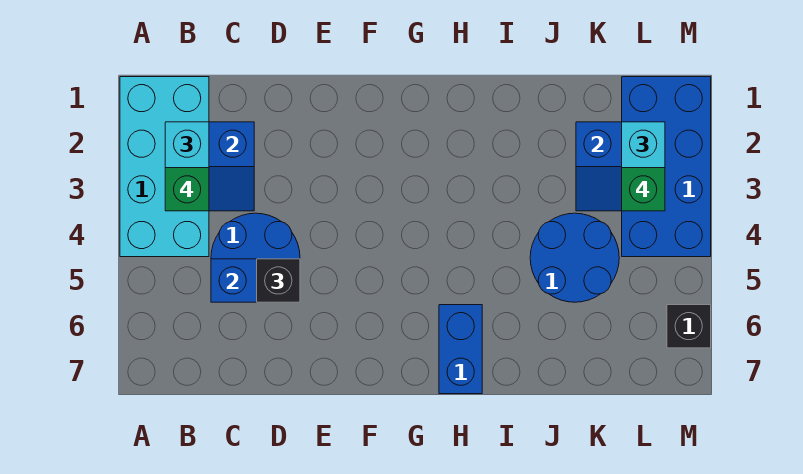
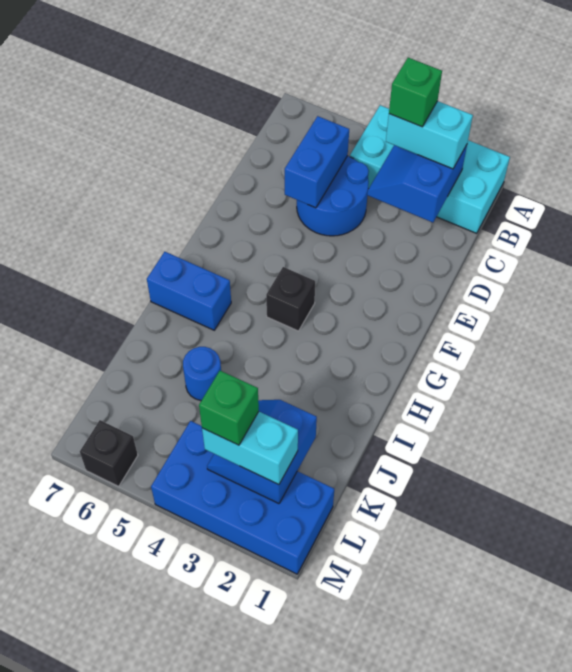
black brick D5 level 3 -> black brick G4 level 1
blue round brick J4:K5 level 1 -> blue round brick J5 level 1

